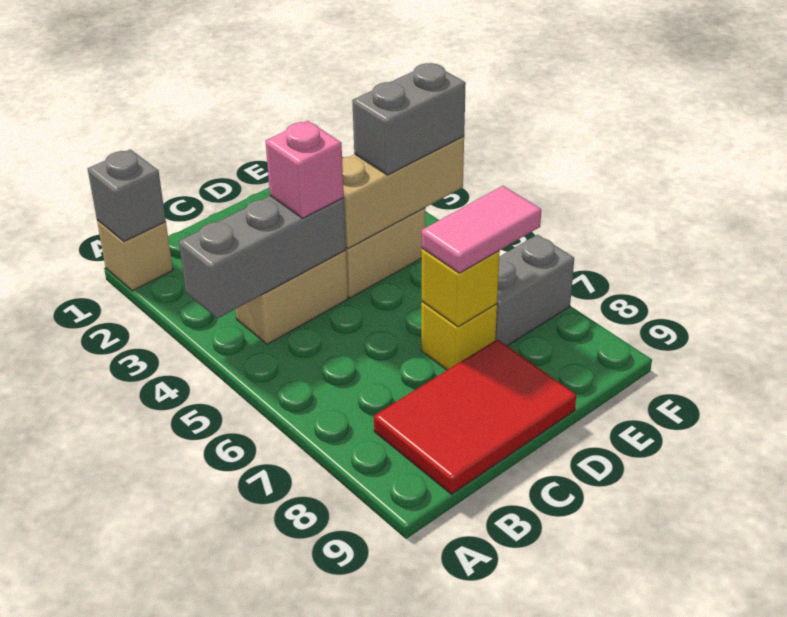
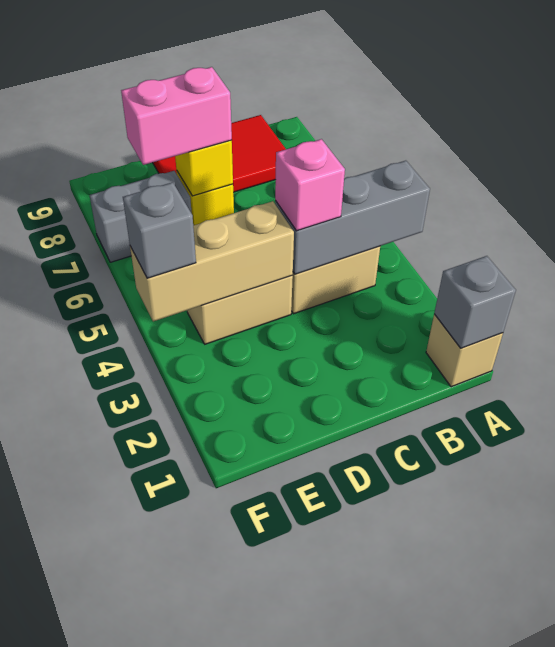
pink tile D7:E7 level 3 -> pink brick D7:E7 level 3
grey brick E4:F4 level 3 -> grey brick F4 level 3

